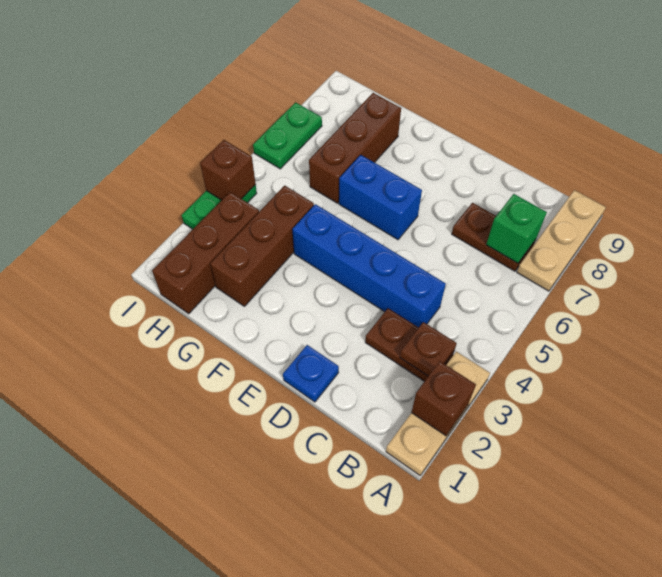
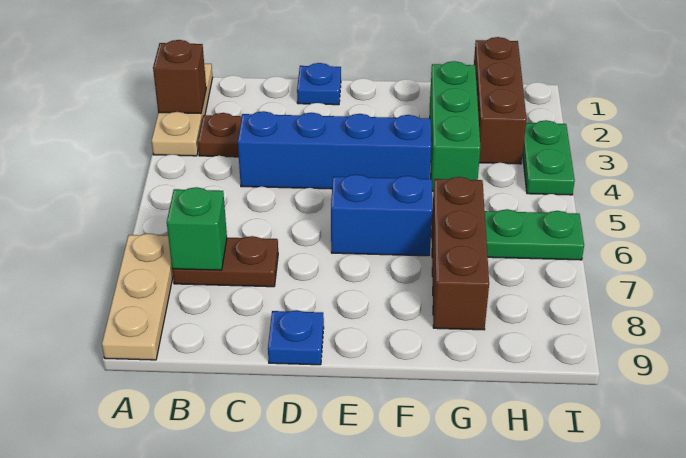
brown plate B3 level 2 -> none
none -> blue plate D9 level 1
brown brick G2:G4 level 1 -> green brick G2:G4 level 1
brown brick I4 level 2 -> none
green plate I6:I7 level 1 -> green plate H6:I6 level 1

